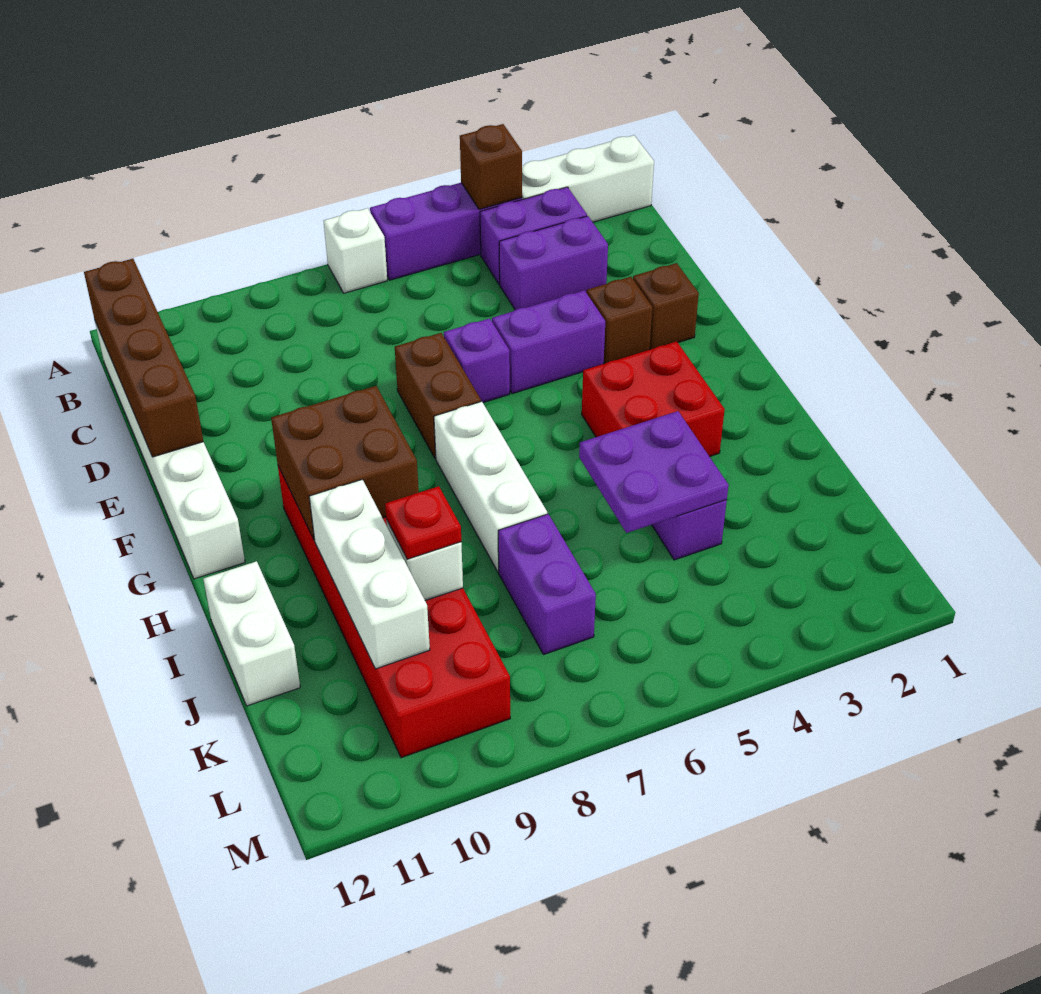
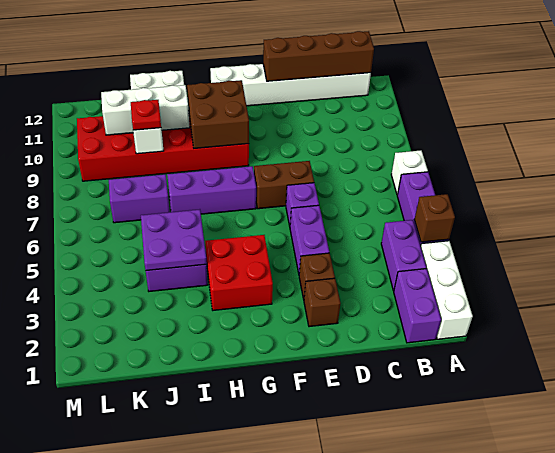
purple brick C3:C4 level 1 -> purple brick B1:B2 level 1
white brick G7:I7 level 1 -> purple brick G7:I7 level 1

